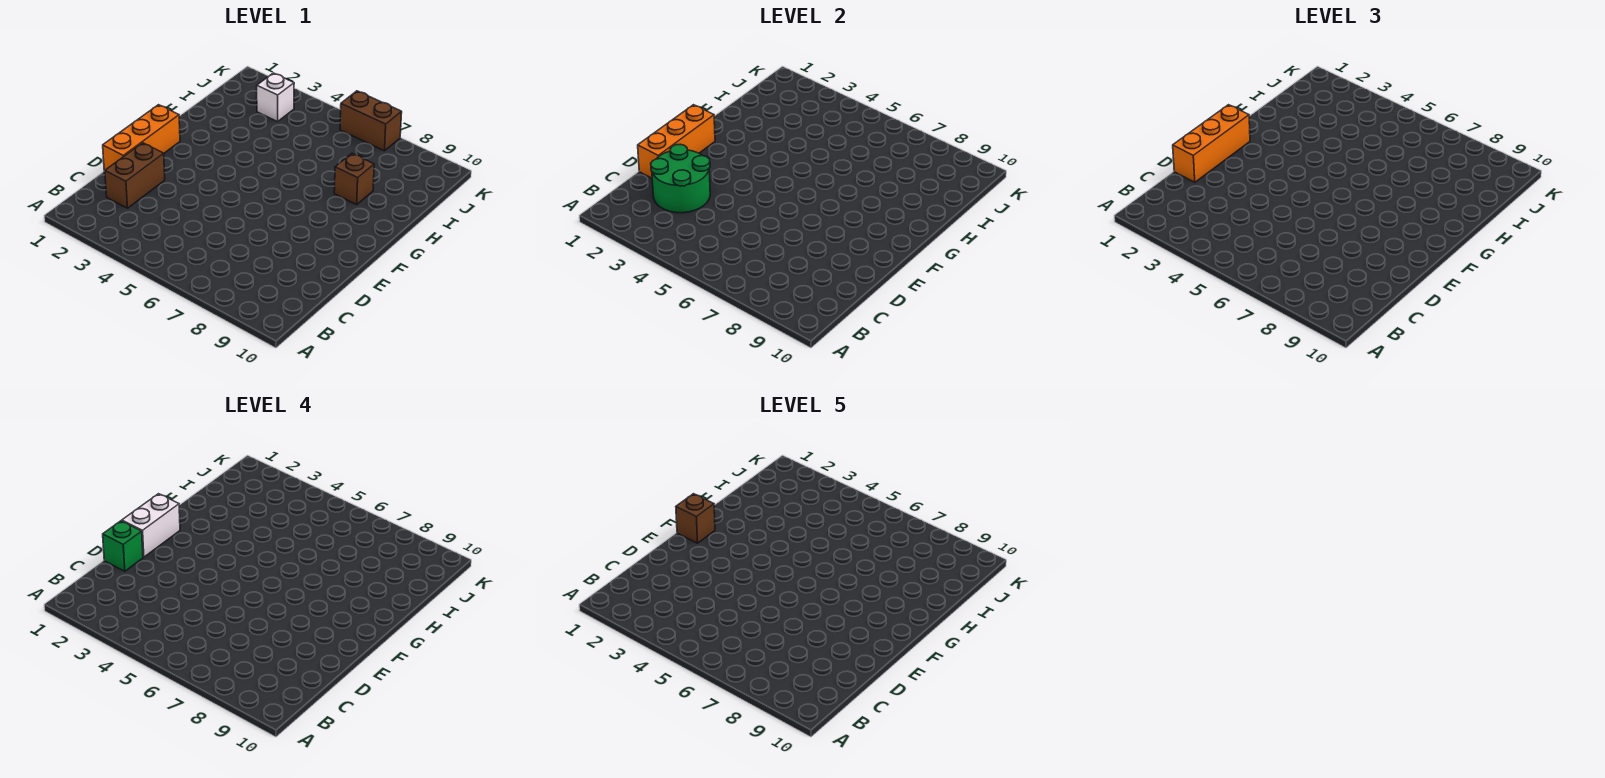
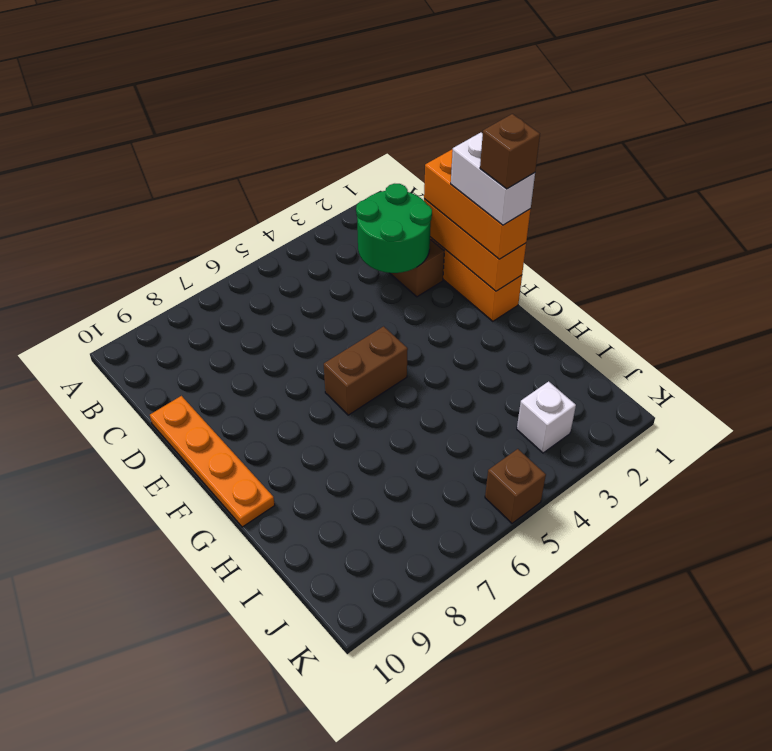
green brick D1 level 4 -> none
none -> orange plate D10:G10 level 1
brown brick H8 level 1 -> brown brick K5 level 1
brown brick K6:K7 level 1 -> brown brick F5:F6 level 1

